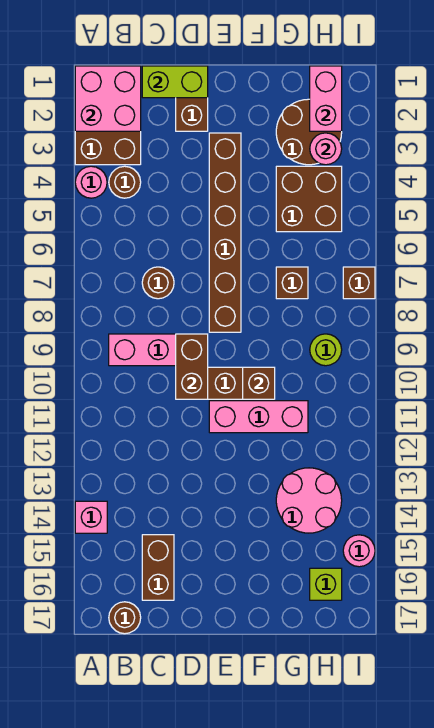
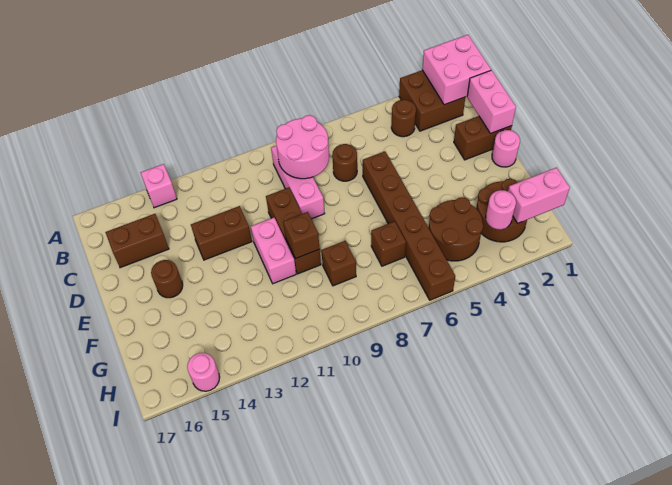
pink round brick A4 level 1 -> pink round brick E1 level 1
brown round brick B17 level 1 -> brown round brick E15 level 1
lime brick C1:D1 level 2 -> pink brick C1:D1 level 2
brown brick D9:D10 level 2 -> brown brick D12:D13 level 1
brown brick E3:E8 level 1 -> brown brick D6:I6 level 1
pink brick E11:G11 level 1 -> pink brick E11:F11 level 1
brown brick G4:H5 level 1 -> brown round brick G4:H5 level 1
pink round brick G13:H14 level 1 -> pink round brick B8:C9 level 2
lime round brick H9 level 1 -> none
lime brick H16 level 1 -> none
brown brick I7 level 1 -> brown brick G9 level 1

